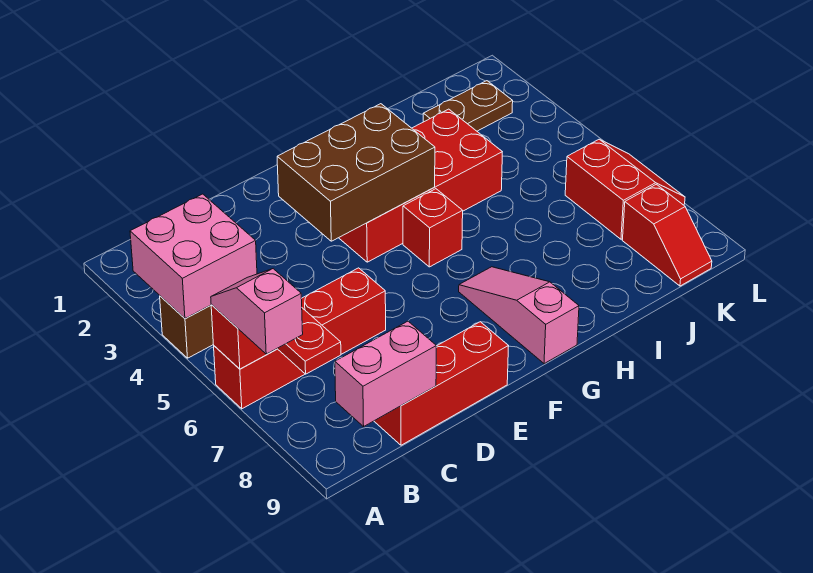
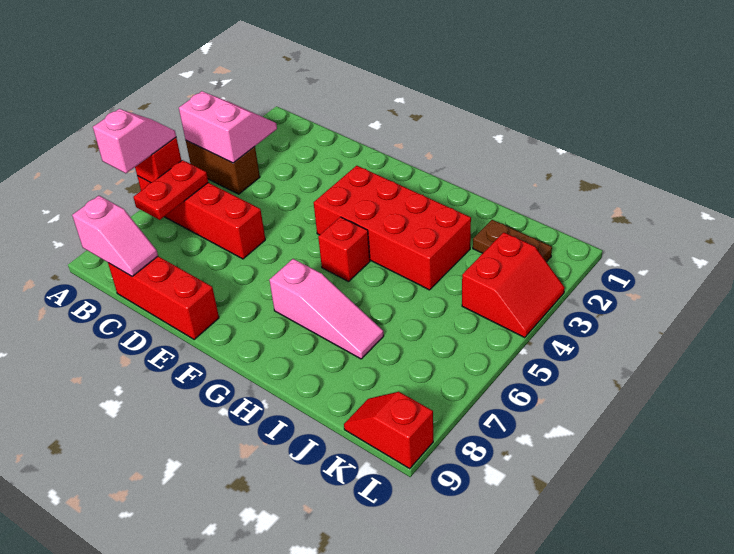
pink brick A3:B4 level 2 -> pink slope A3:B4 level 2 top 4
pink brick B9:C9 level 2 -> pink slope B9:C9 level 2 top B
brown brick E3:G4 level 2 -> none
pink slope G7:G9 level 1 top 9 -> pink slope G7:I7 level 1 top G
red slope K6:L7 level 1 top K -> red slope K3:L4 level 1 top K
red slope K8:K9 level 1 top 8 -> red slope K9:L9 level 1 top L

